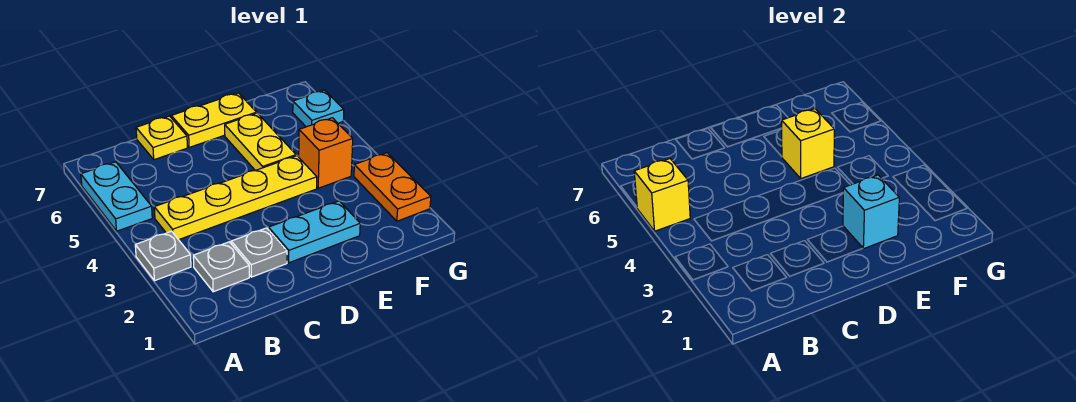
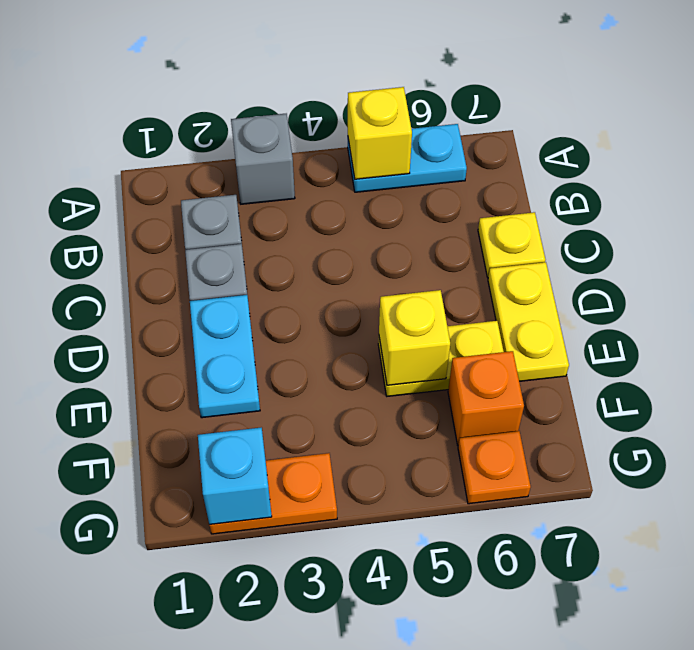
grey plate A3 level 1 -> grey brick A3 level 1
yellow plate B4:E4 level 1 -> none
cyan brick E2 level 2 -> cyan brick G2 level 2
orange brick F4 level 1 -> orange brick F6 level 1
cyan plate G6 level 1 -> orange plate G6 level 1

